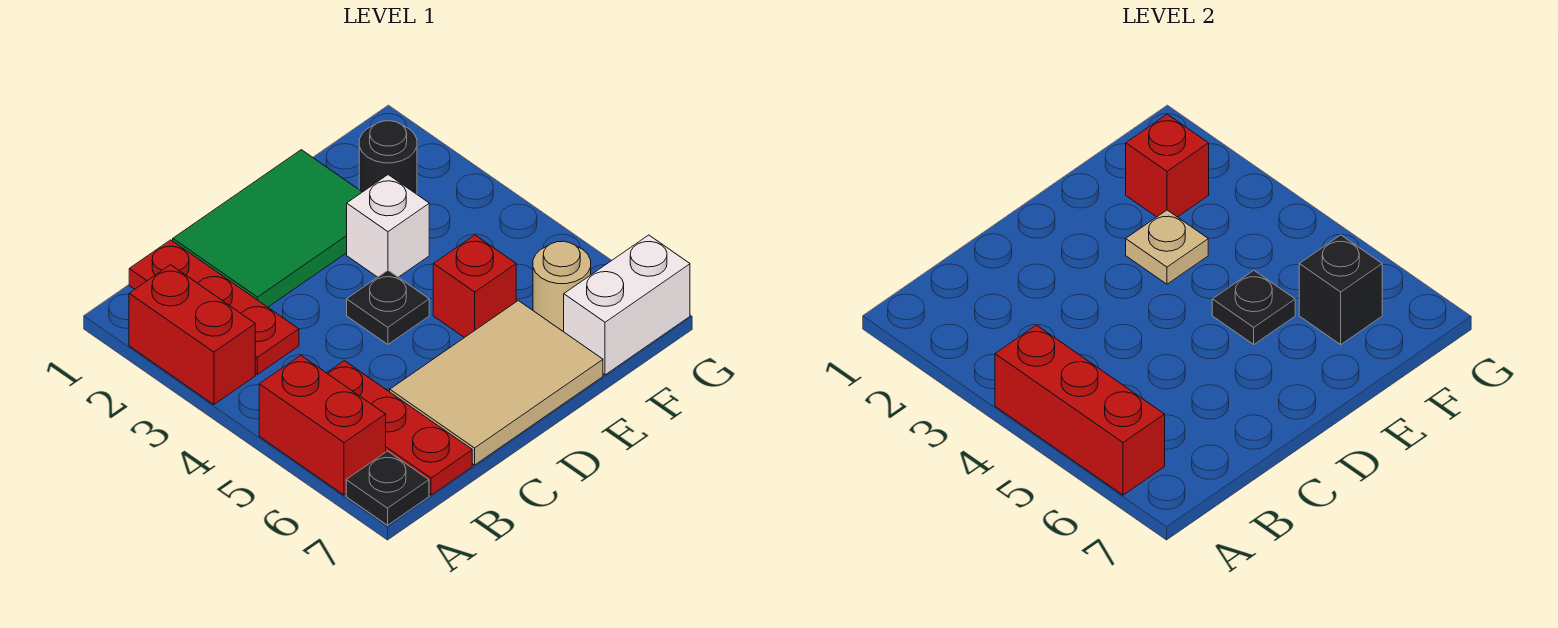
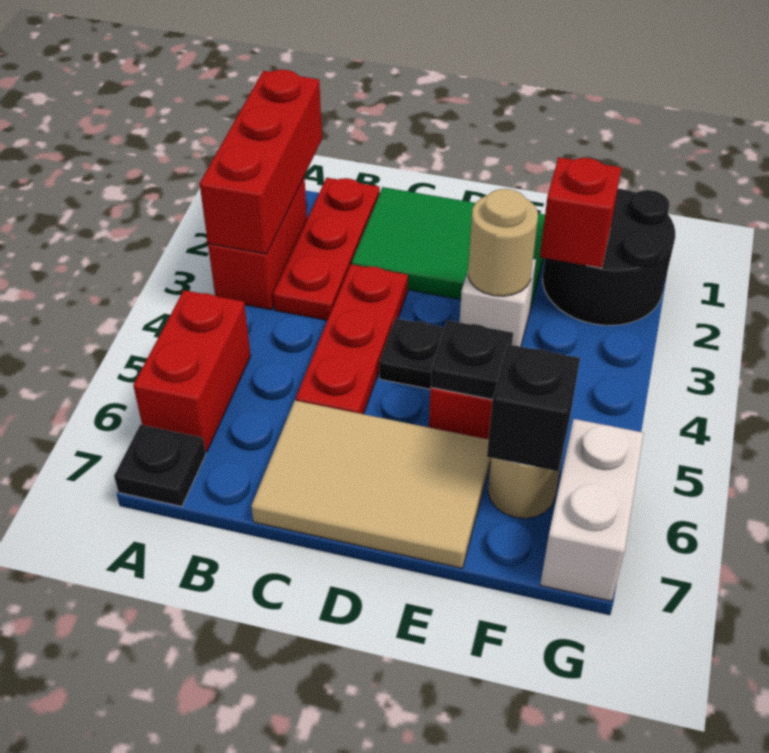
red brick A4:A6 level 2 -> red brick A1:A3 level 2
red plate B5:B7 level 1 -> red plate C3:C5 level 1
tan plate E3 level 2 -> tan round brick E3 level 2
black round brick F2 level 1 -> black round brick F1:G2 level 1
white brick F7:G7 level 1 -> white brick G6:G7 level 1

